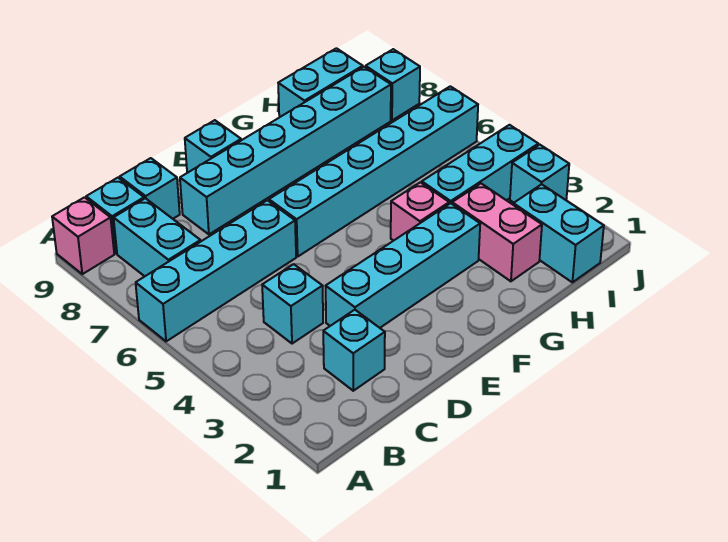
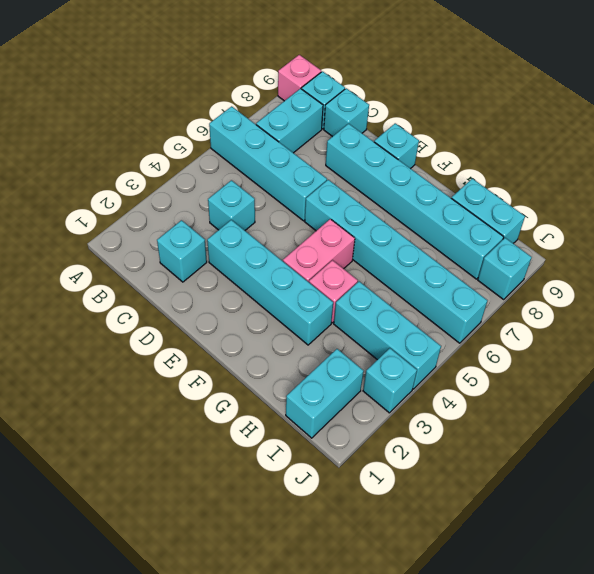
pink brick H2:H3 level 1 -> pink brick F4:F5 level 1

